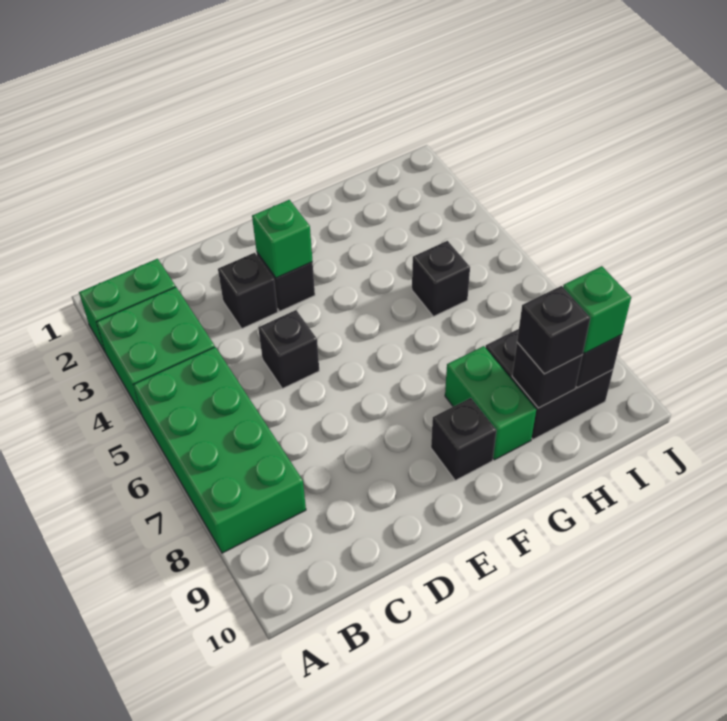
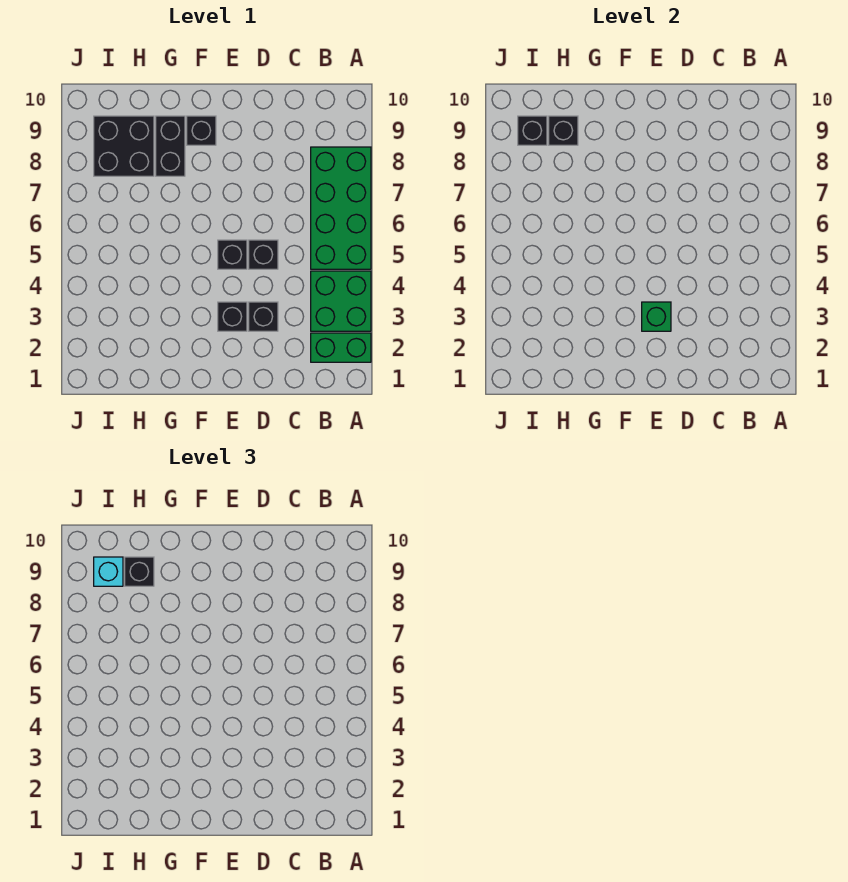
green brick G8:G9 level 1 -> black brick G8:G9 level 1
black brick H5 level 1 -> black brick E5 level 1
green brick I9 level 3 -> cyan brick I9 level 3

